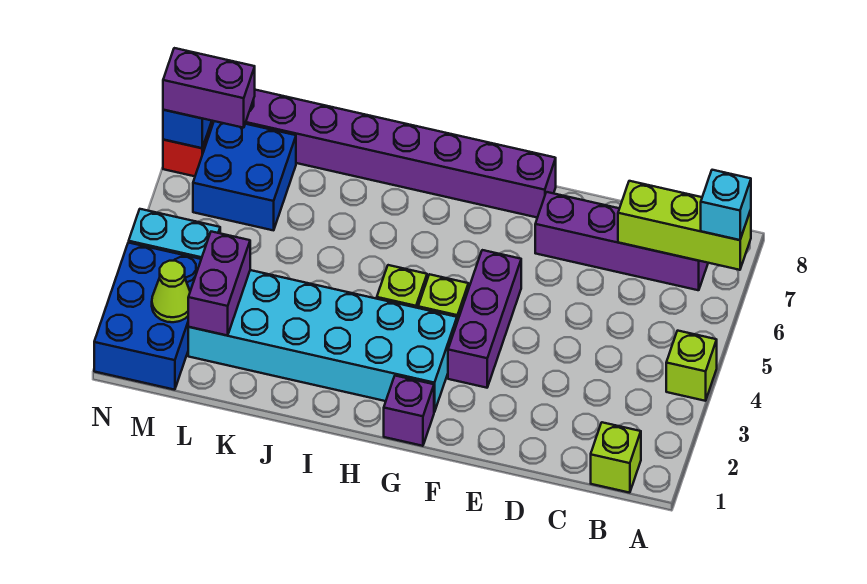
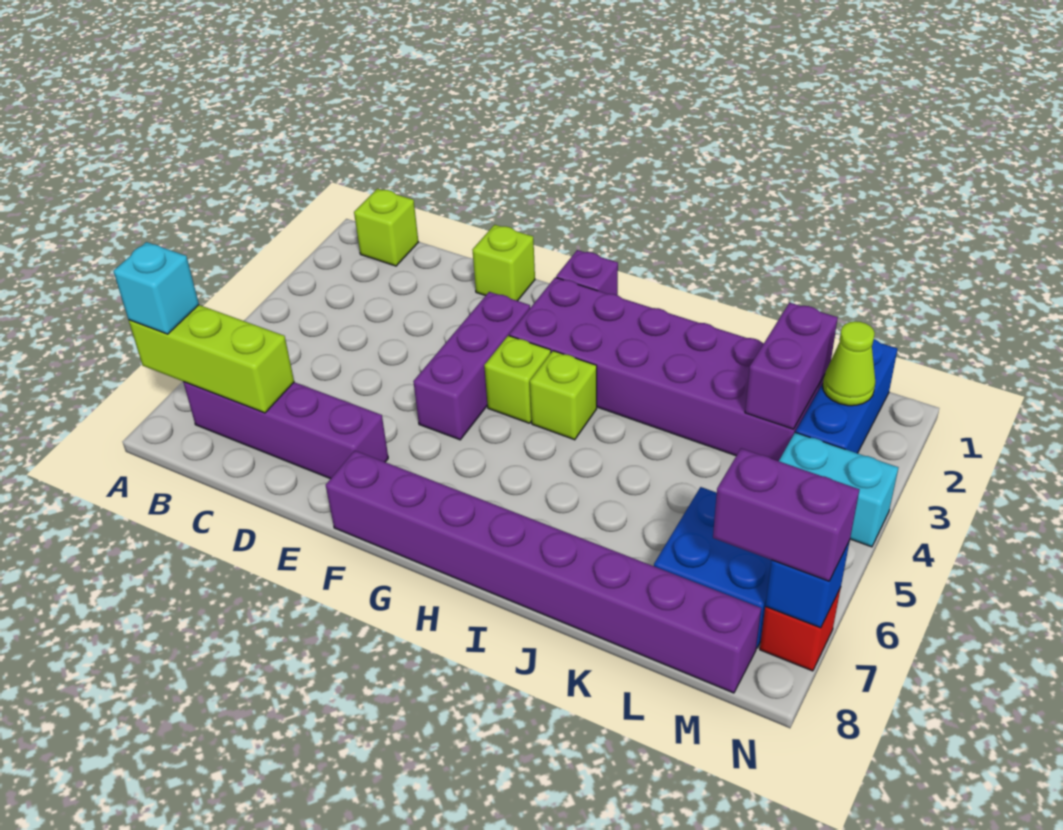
lime brick A4 level 1 -> lime brick E1 level 1
cyan brick G2:L3 level 1 -> purple brick G2:L3 level 1
blue brick M1:N3 level 1 -> blue brick M1:M3 level 1

